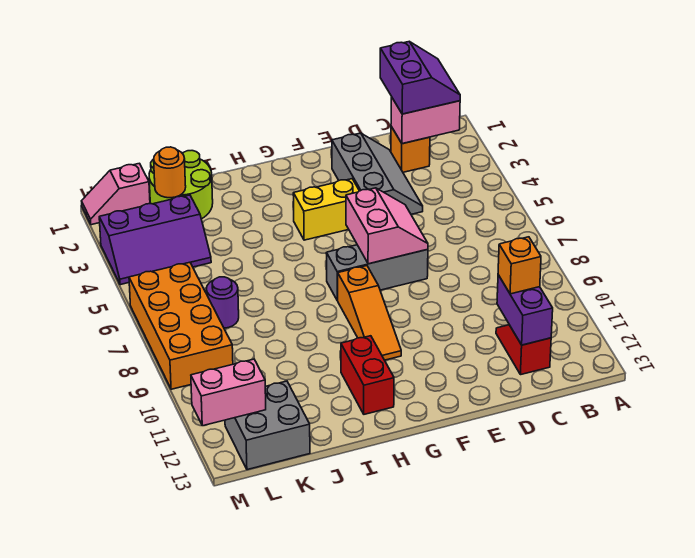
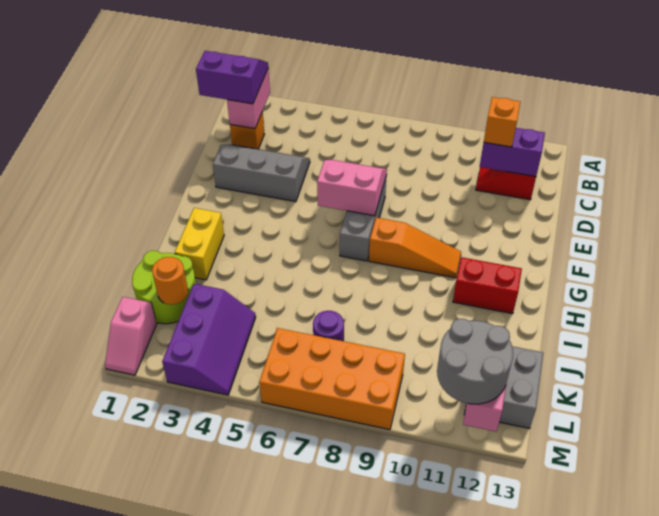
yellow brick F4:G4 level 1 -> yellow brick H2:I2 level 1
none -> grey round brick L11:M12 level 3

